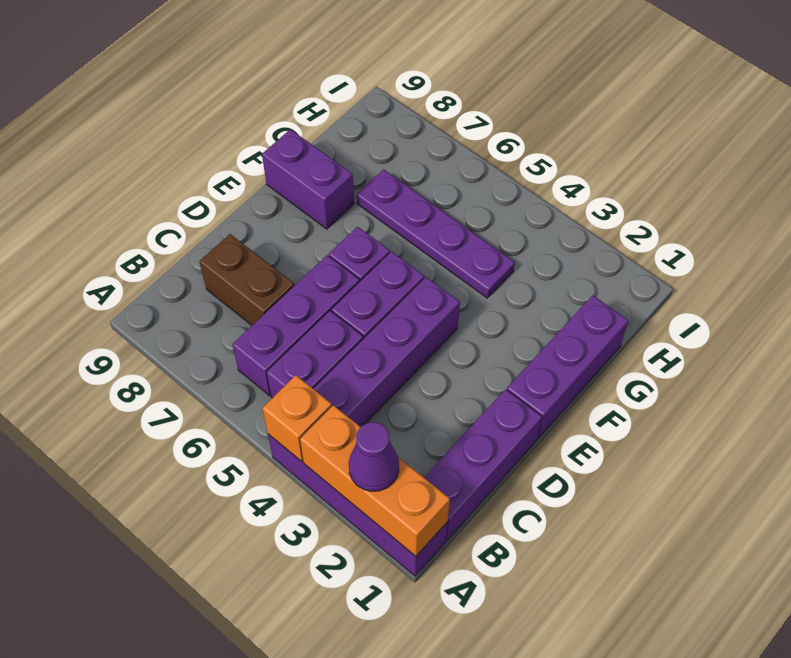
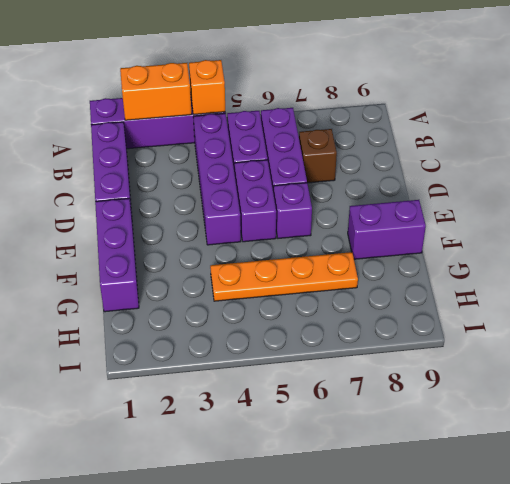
orange brick A1:A3 level 2 -> orange brick A2:A3 level 2
purple cone A2 level 3 -> none
brown brick C7:C8 level 1 -> brown brick C7 level 1
purple plate G4:G7 level 1 -> orange plate G4:G7 level 1

